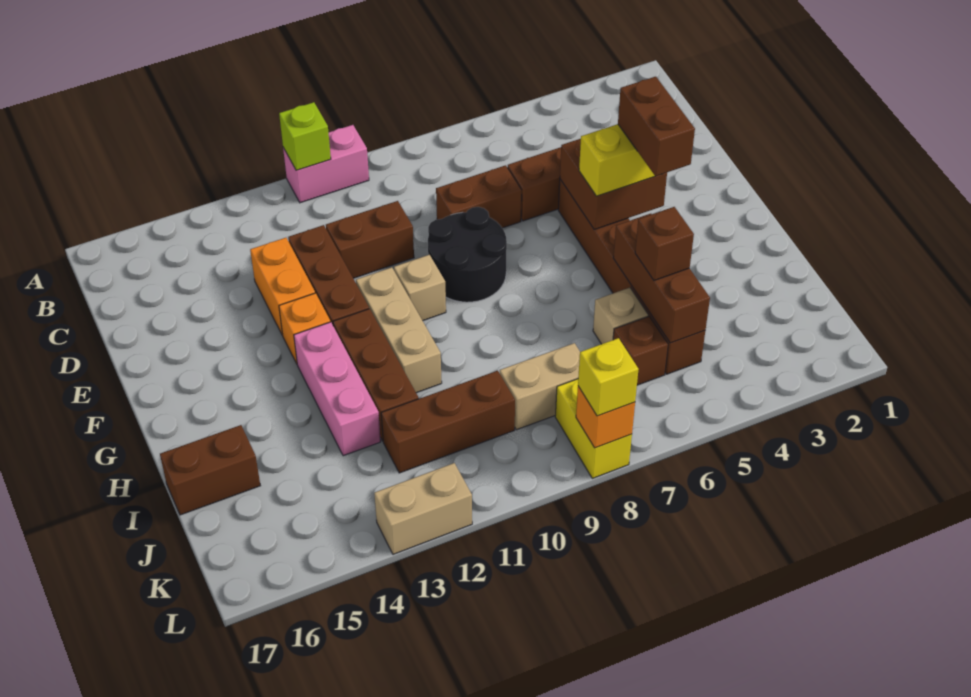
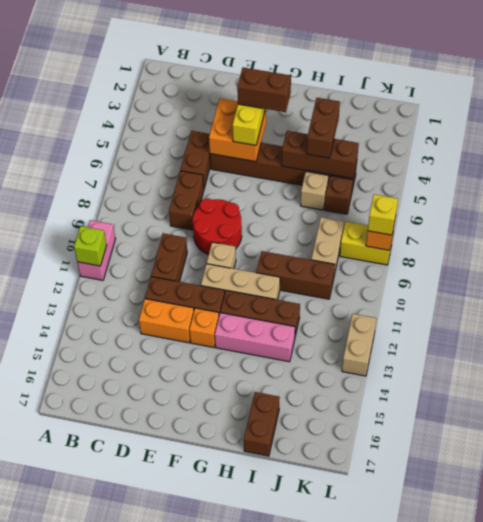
brown brick E4:F5 level 2 -> orange brick E4:F5 level 2
black round brick E8:F9 level 1 -> red round brick E8:F9 level 1
brown brick I5 level 3 -> brown brick I4:I5 level 3
brown brick J10:J12 level 1 -> brown brick H10:J10 level 1

